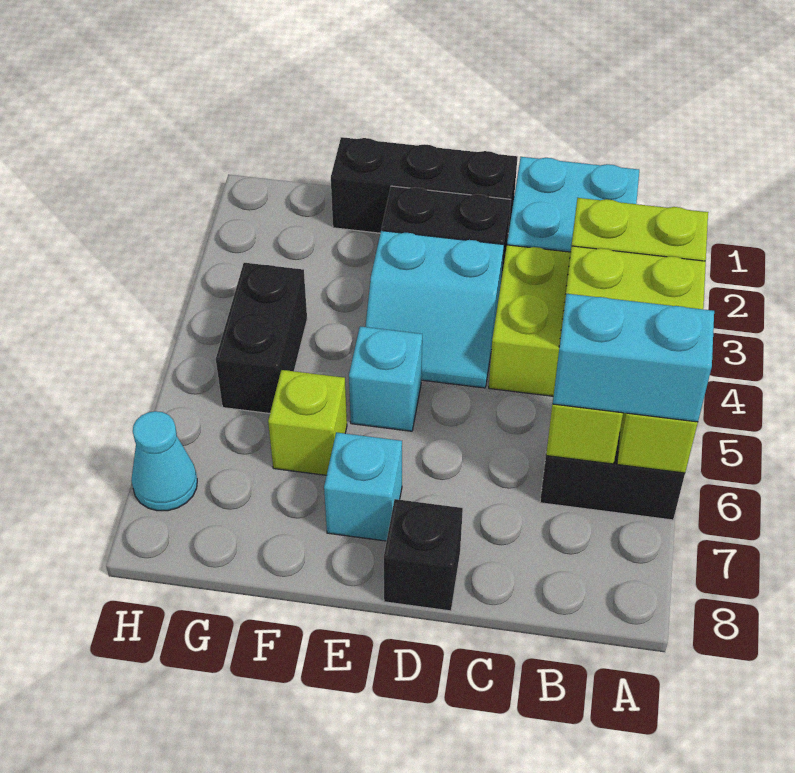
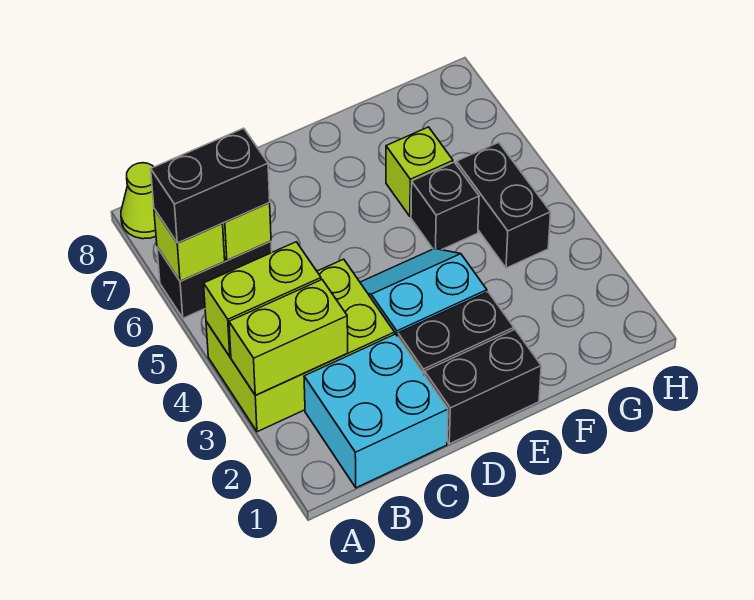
cyan brick A6:B6 level 3 -> black brick A6:B6 level 3
none -> lime cone A8 level 1
black brick D1:F1 level 1 -> black brick D1:E1 level 1
black brick D8 level 1 -> black brick F5 level 1
cyan brick E5 level 1 -> none
cyan brick E7 level 1 -> none
cyan cone H7 level 1 -> none

